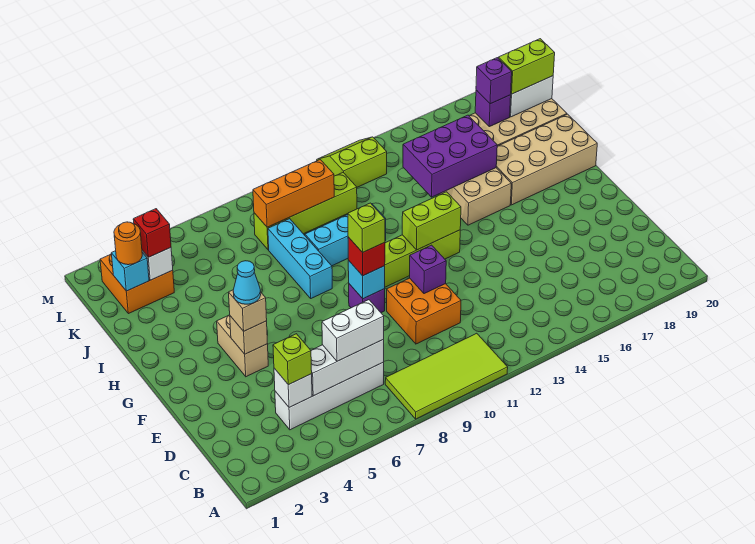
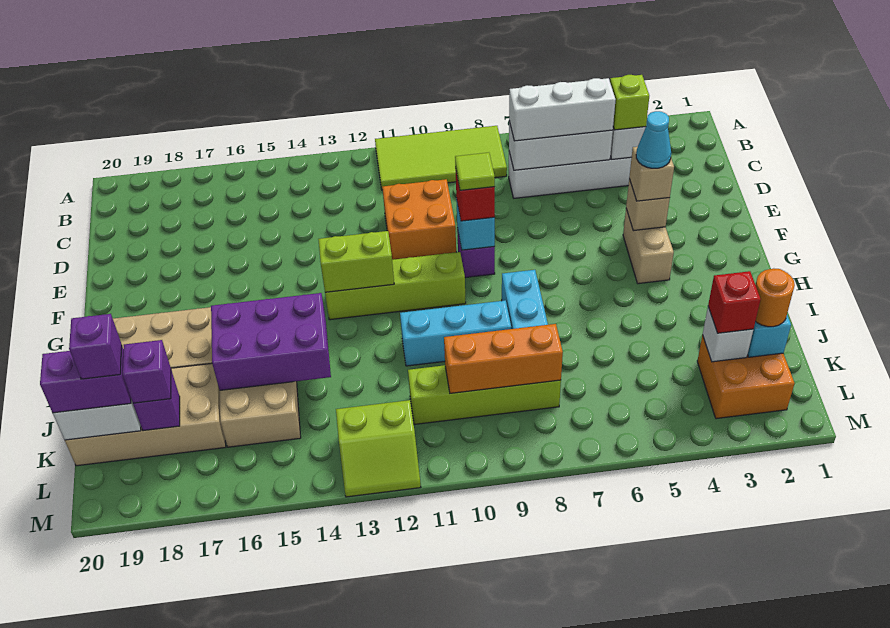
white brick C6:C7 level 3 -> white brick C5:C7 level 3
purple brick E11 level 2 -> purple brick K19 level 4
lime brick F9 level 4 -> lime tile F9 level 4
lime brick K19:K20 level 3 -> purple brick K19:K20 level 3

